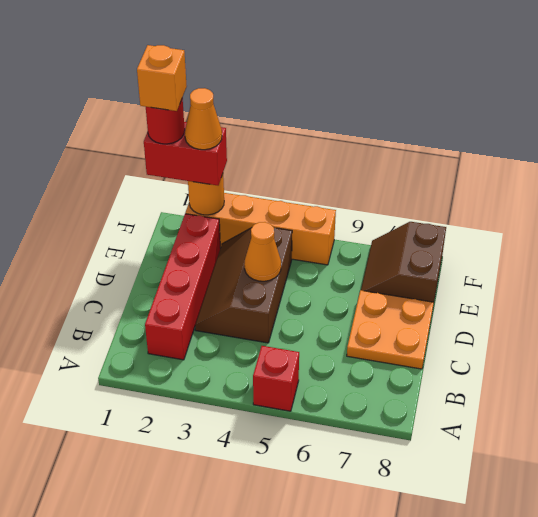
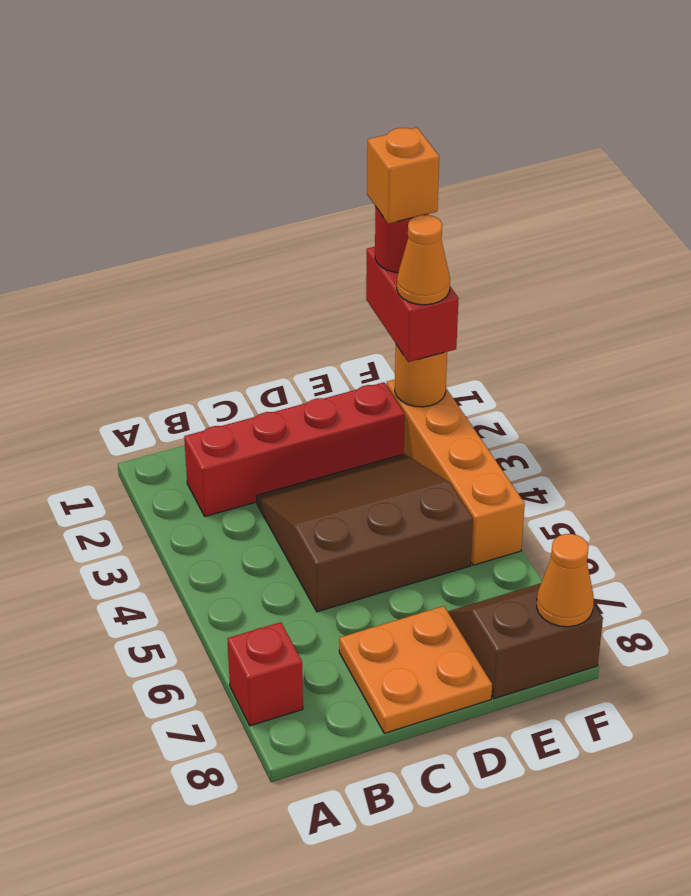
red brick A5 level 1 -> red brick A7 level 1
brown slope C3:E4 level 1 top 4 -> brown slope C3:E5 level 1 top 5
orange cone D4 level 2 -> orange cone F8 level 2

